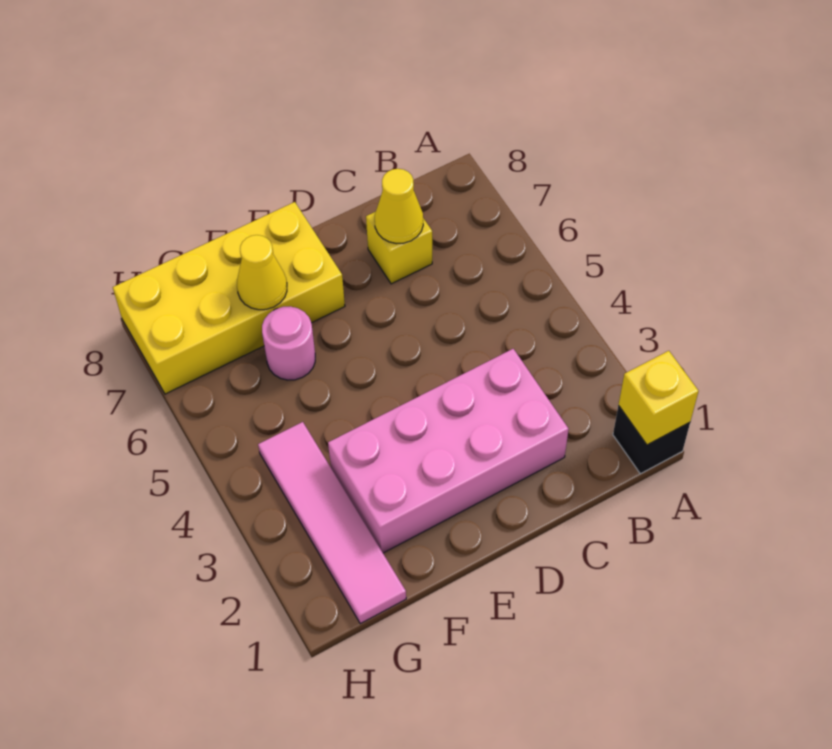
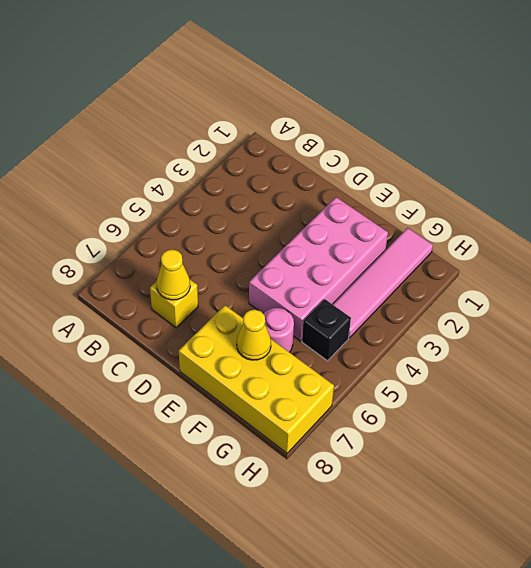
black brick A1 level 1 -> black brick G5 level 1
yellow brick A1 level 2 -> none
pink brick C2:F3 level 1 -> pink brick E2:F5 level 1

